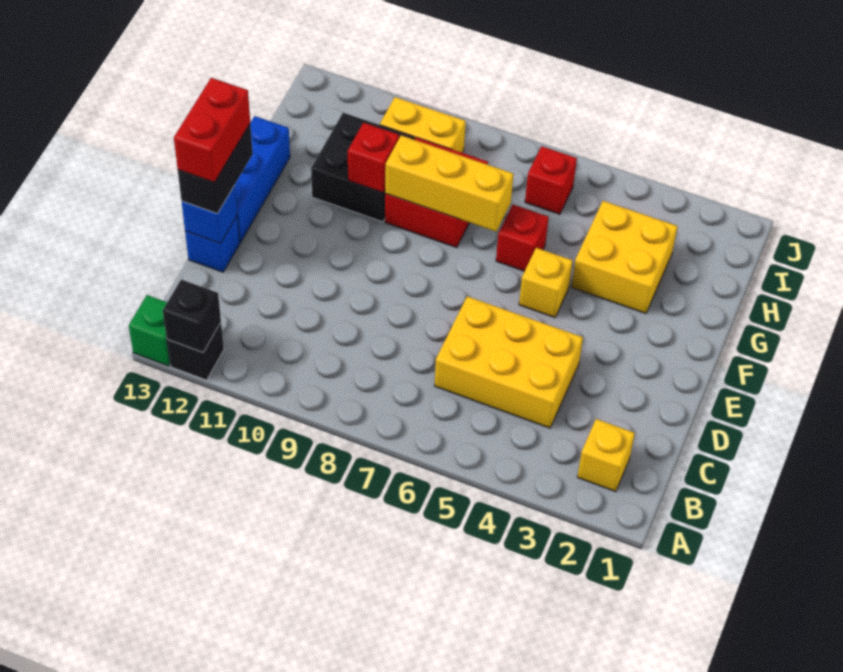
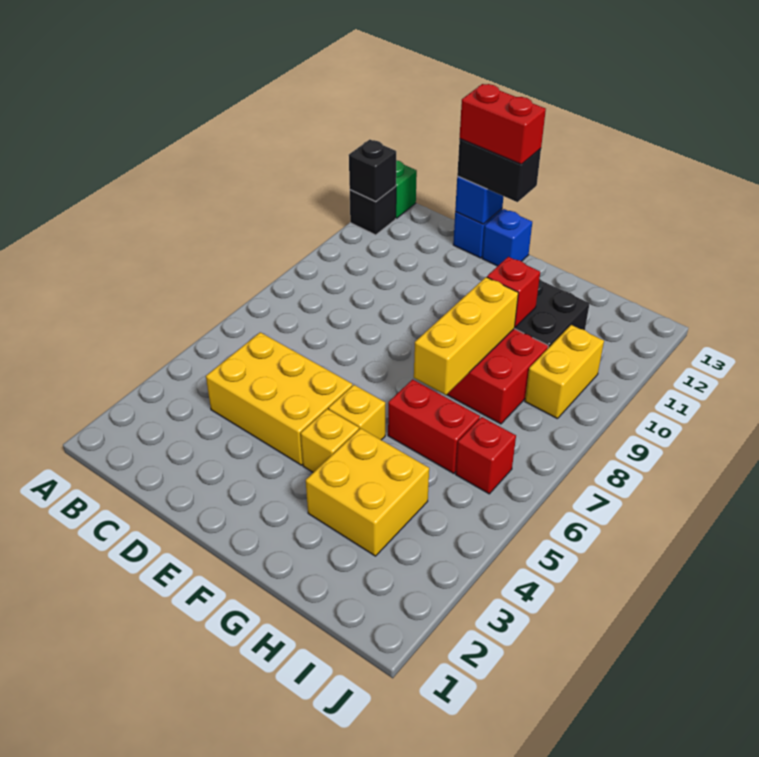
yellow brick B2 level 1 -> yellow brick F4 level 1
yellow brick C4:D6 level 1 -> yellow brick C4:E5 level 1
blue brick E13:G13 level 1 -> blue brick E13 level 1
red brick G6 level 1 -> red brick G6:H6 level 1

